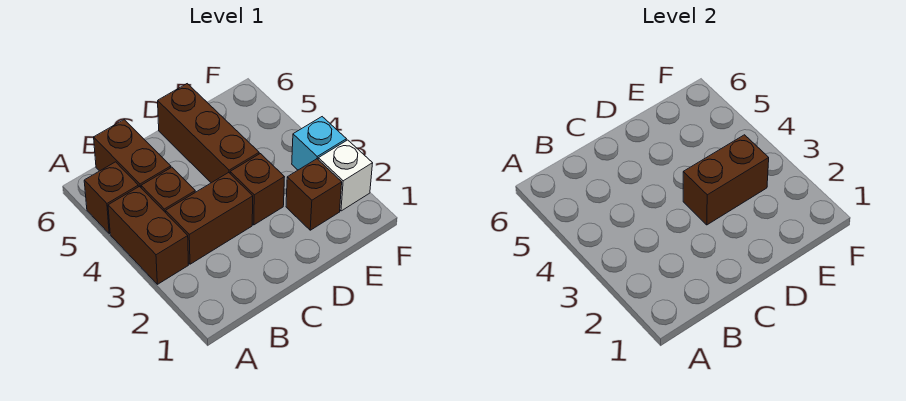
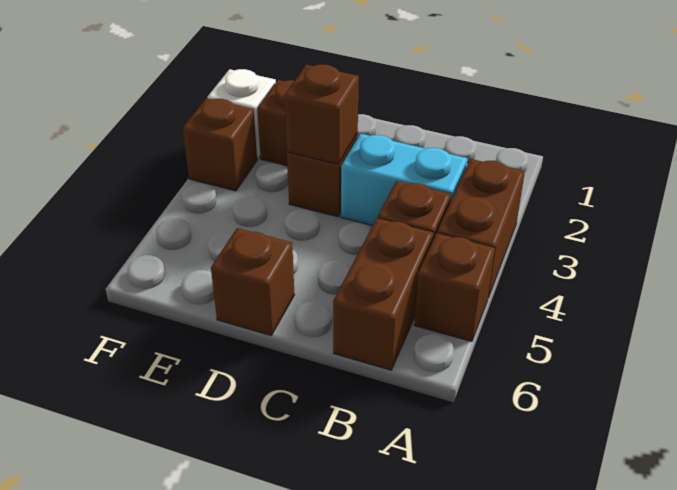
brown brick B3:C3 level 1 -> cyan brick B3:C3 level 1
brown brick D3:E3 level 2 -> brown brick D3 level 2
brown brick D4:D6 level 1 -> brown brick D6 level 1
cyan brick F3 level 1 -> brown brick F3 level 1

